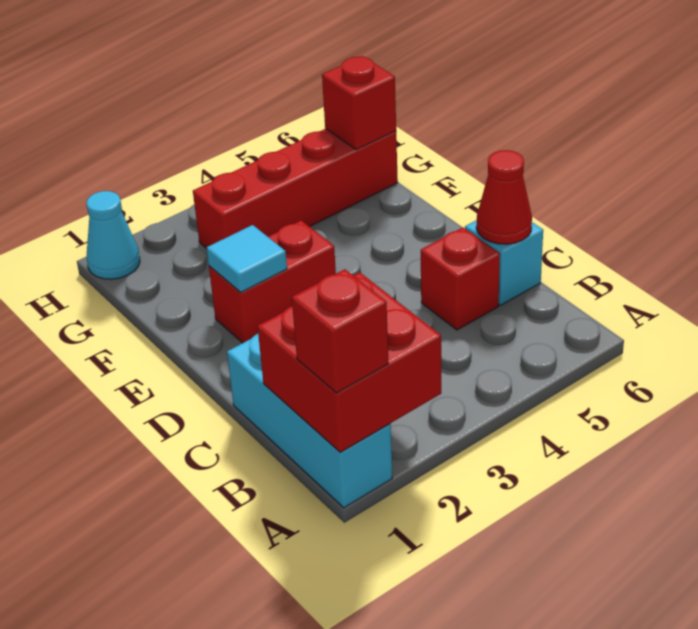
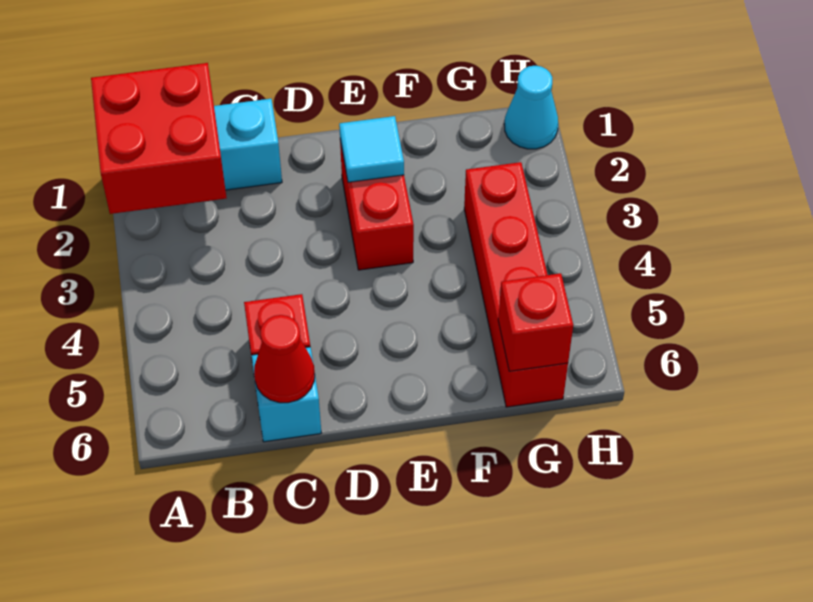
red brick A1 level 3 -> none

